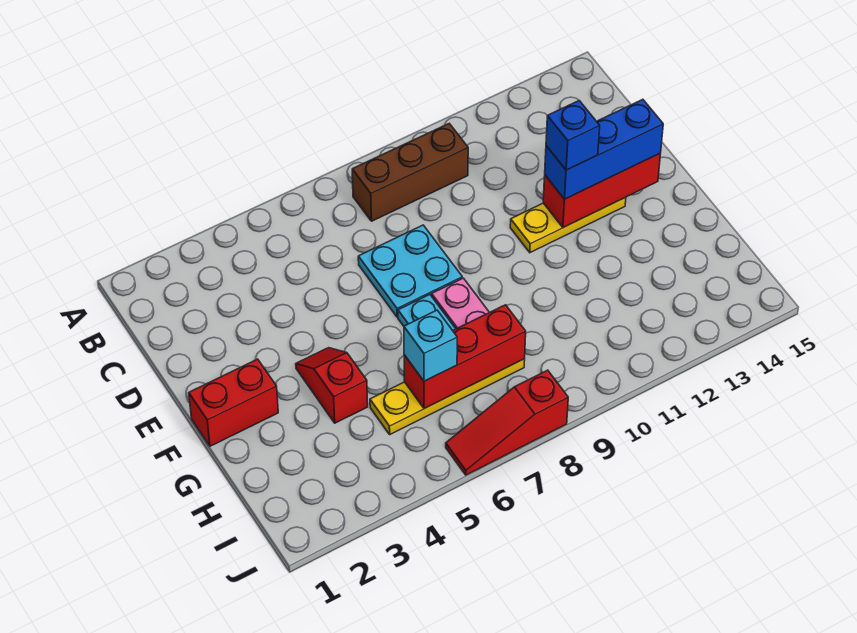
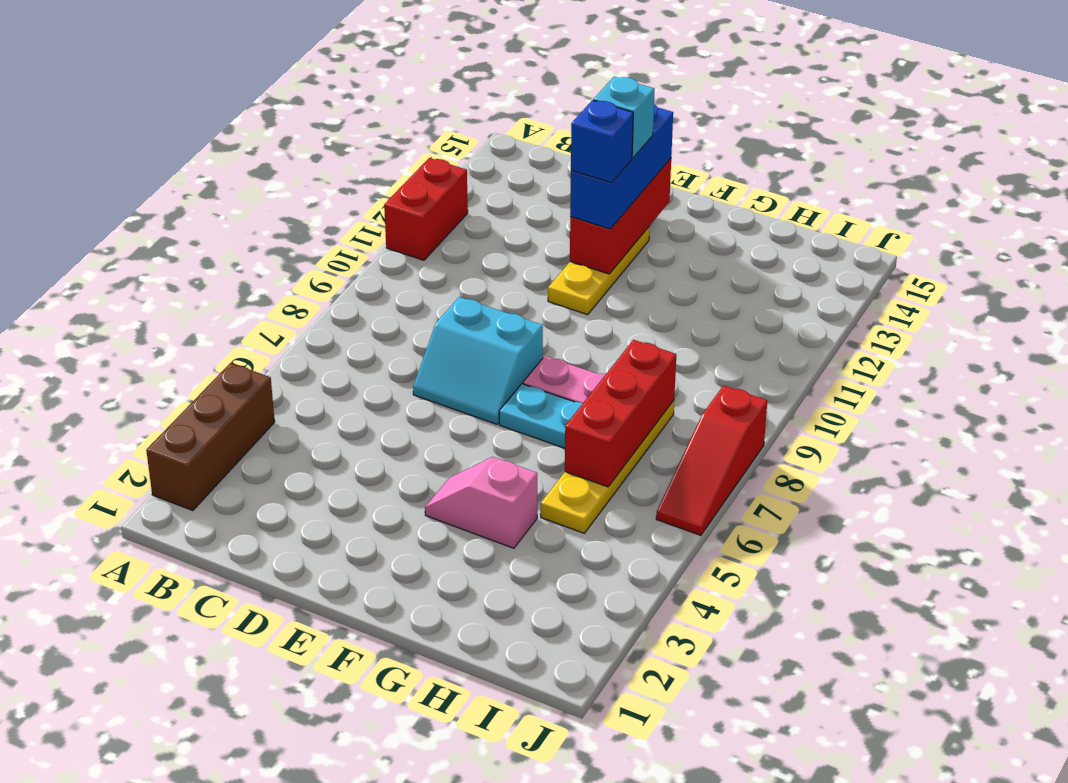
brown brick B8:B10 level 1 -> brown brick A2:A4 level 1
cyan plate D7:E8 level 1 -> cyan slope D7:E8 level 1 top 8
red brick F1:F2 level 1 -> red brick A11:A12 level 1
red slope F4:G4 level 1 top G -> pink slope F4:G4 level 1 top G
cyan brick H6 level 3 -> cyan brick E13 level 4

